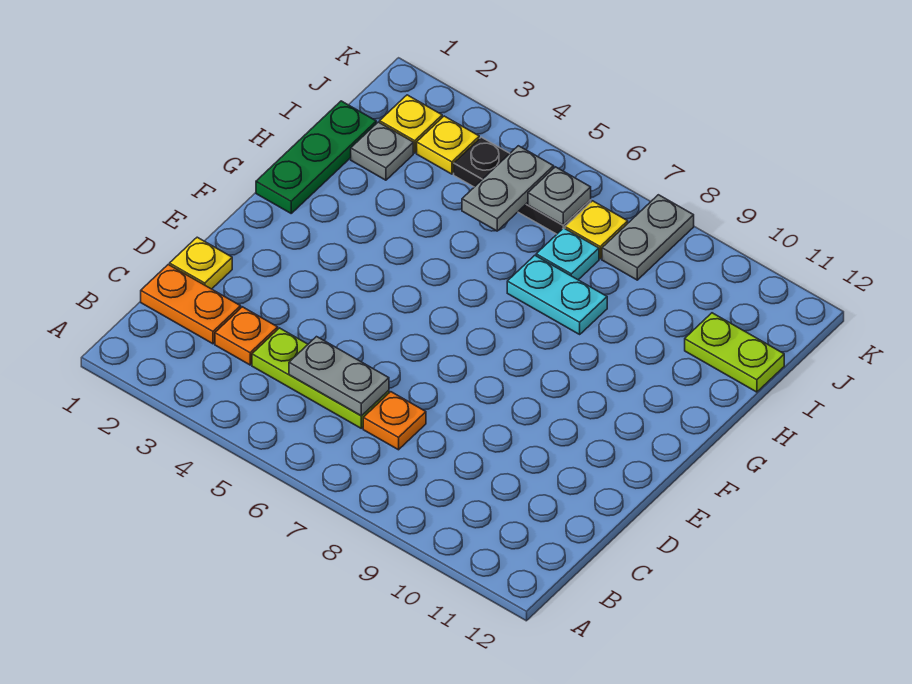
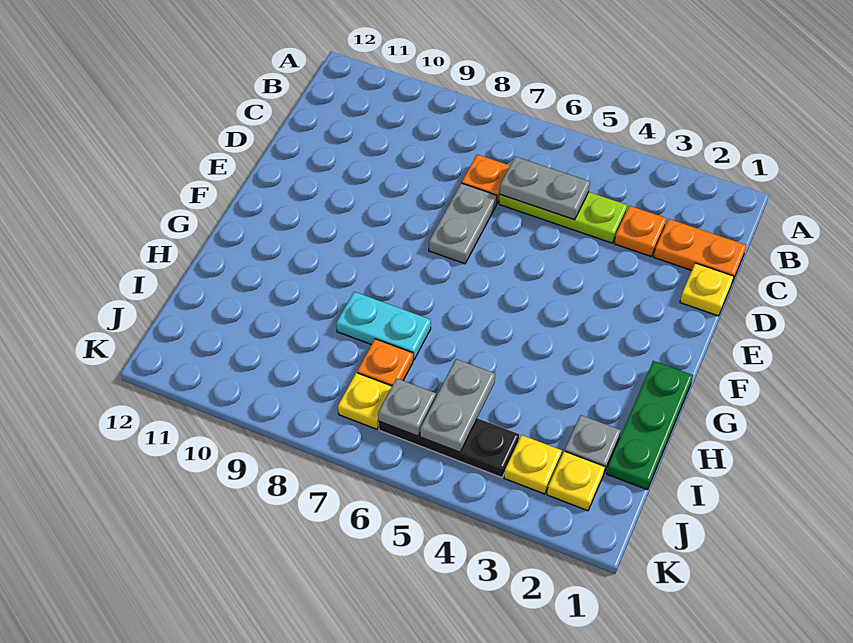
cyan plate I7 level 1 -> orange plate I7 level 1
lime plate I11:I12 level 1 -> none
grey plate J8:K8 level 1 -> grey plate D7:E7 level 1

